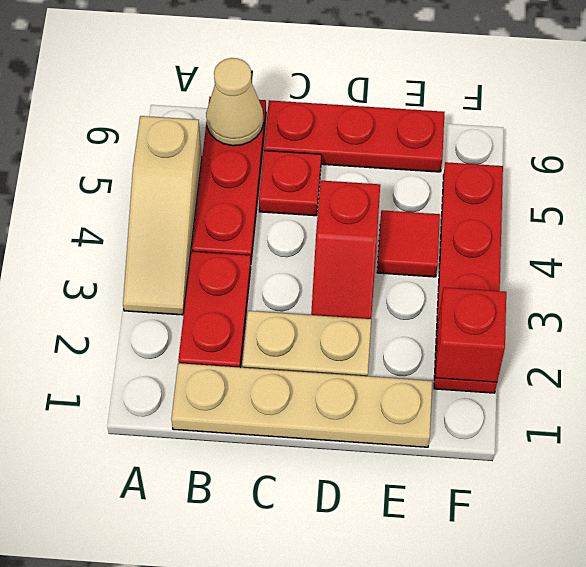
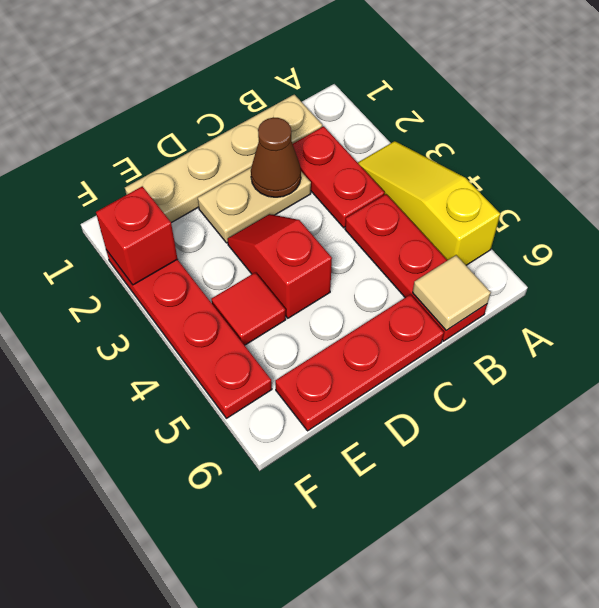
tan slope A3:A5 level 1 top 5 -> yellow slope A3:A5 level 1 top 5
tan cone B6 level 2 -> tan tile B6 level 2
none -> brown cone C2 level 2
red plate C5 level 1 -> none

